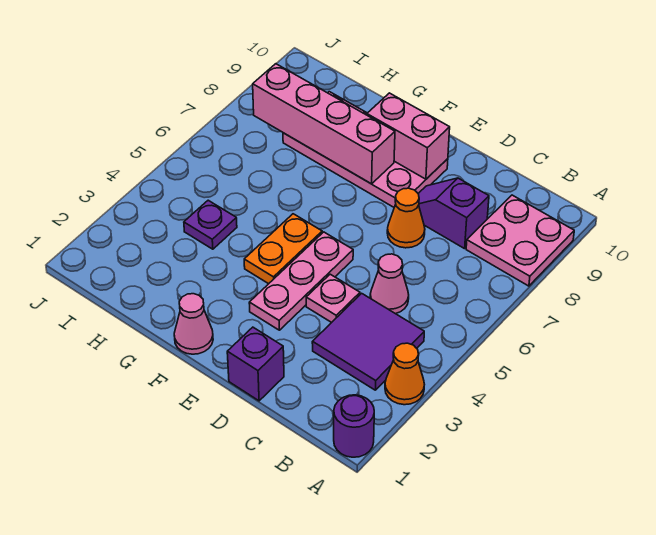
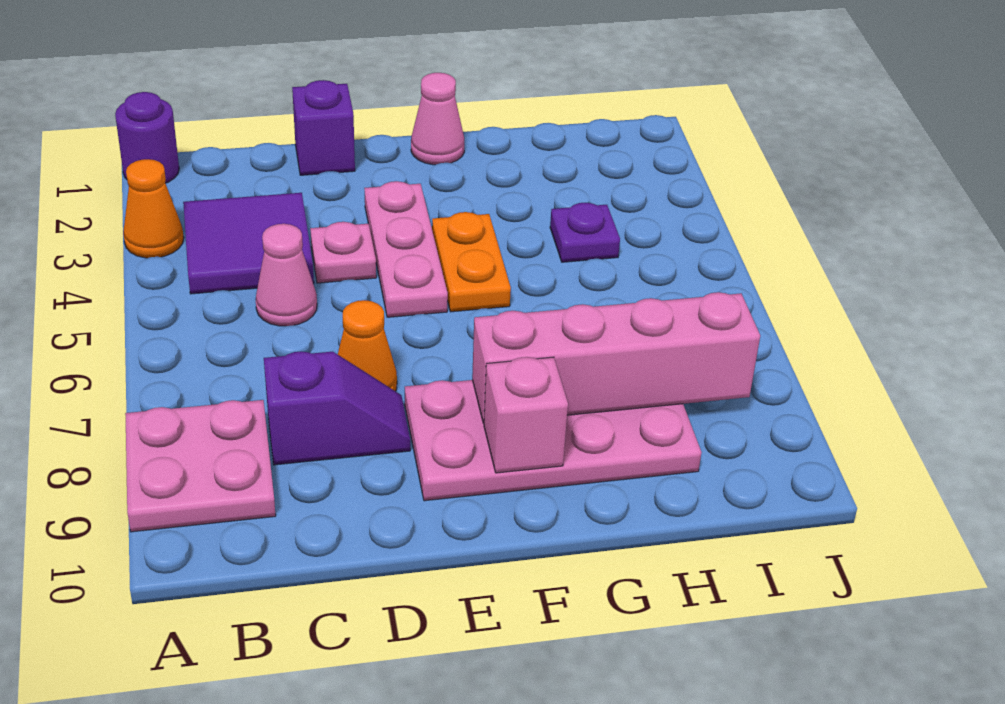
pink brick E9:F9 level 2 -> pink brick F9 level 2

